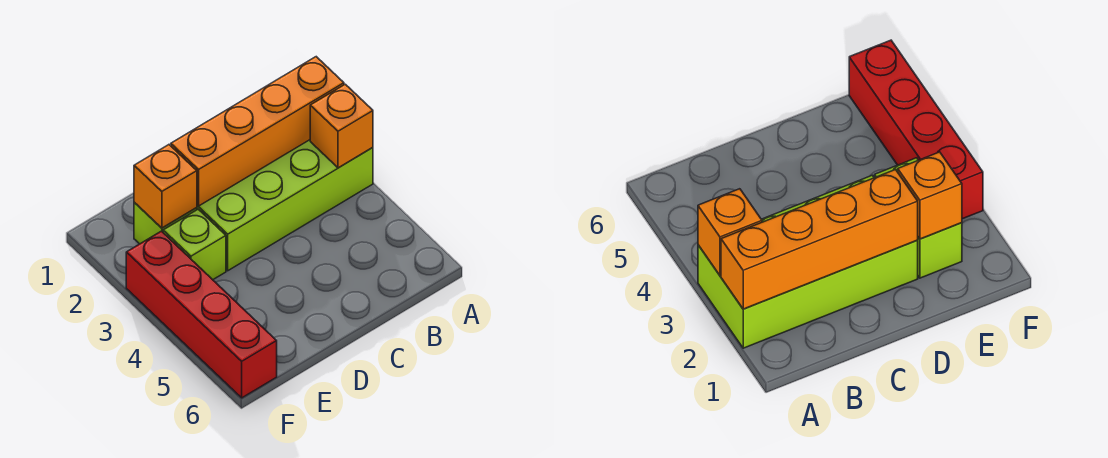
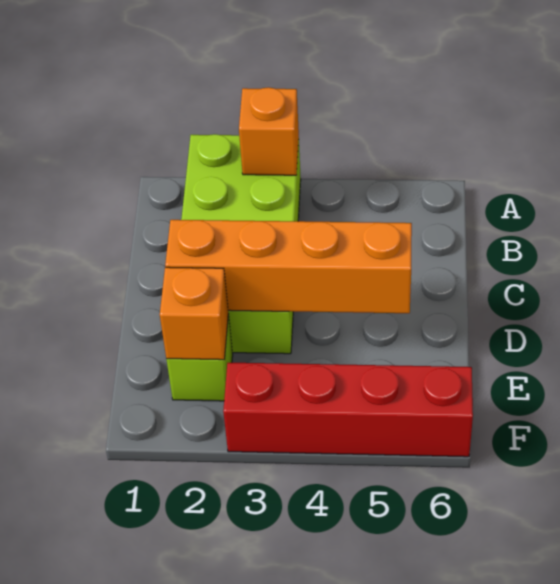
orange brick A2:D2 level 2 -> orange brick D2:D5 level 2
lime brick E3 level 1 -> none

